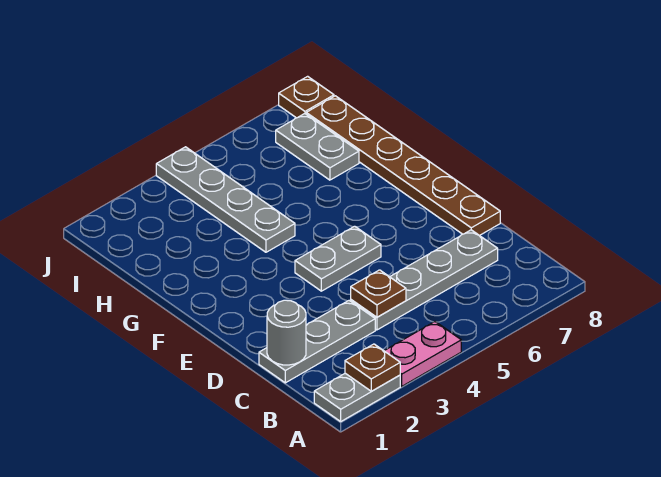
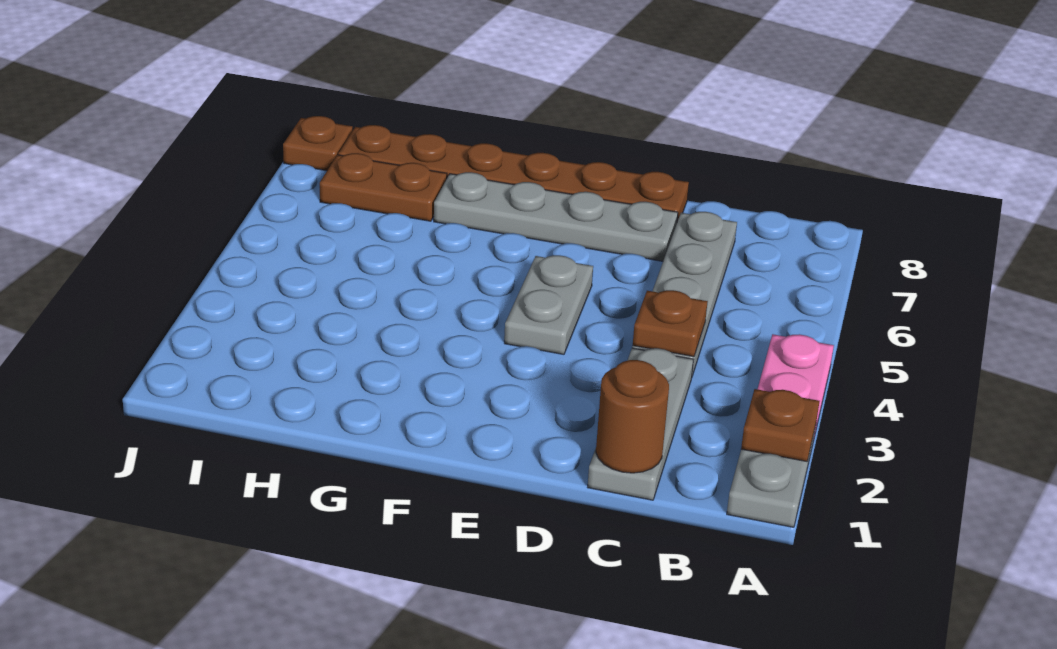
grey round brick C1 level 2 -> brown round brick C1 level 2
grey plate G4:J4 level 1 -> grey plate D7:G7 level 1
grey plate H7:I7 level 1 -> brown plate H7:I7 level 1

